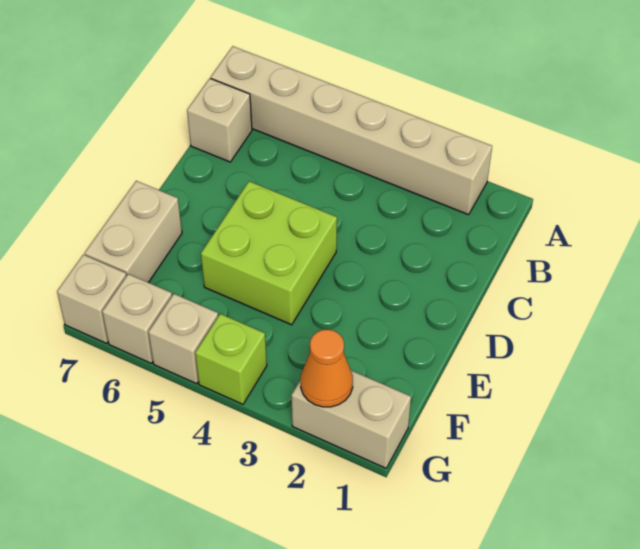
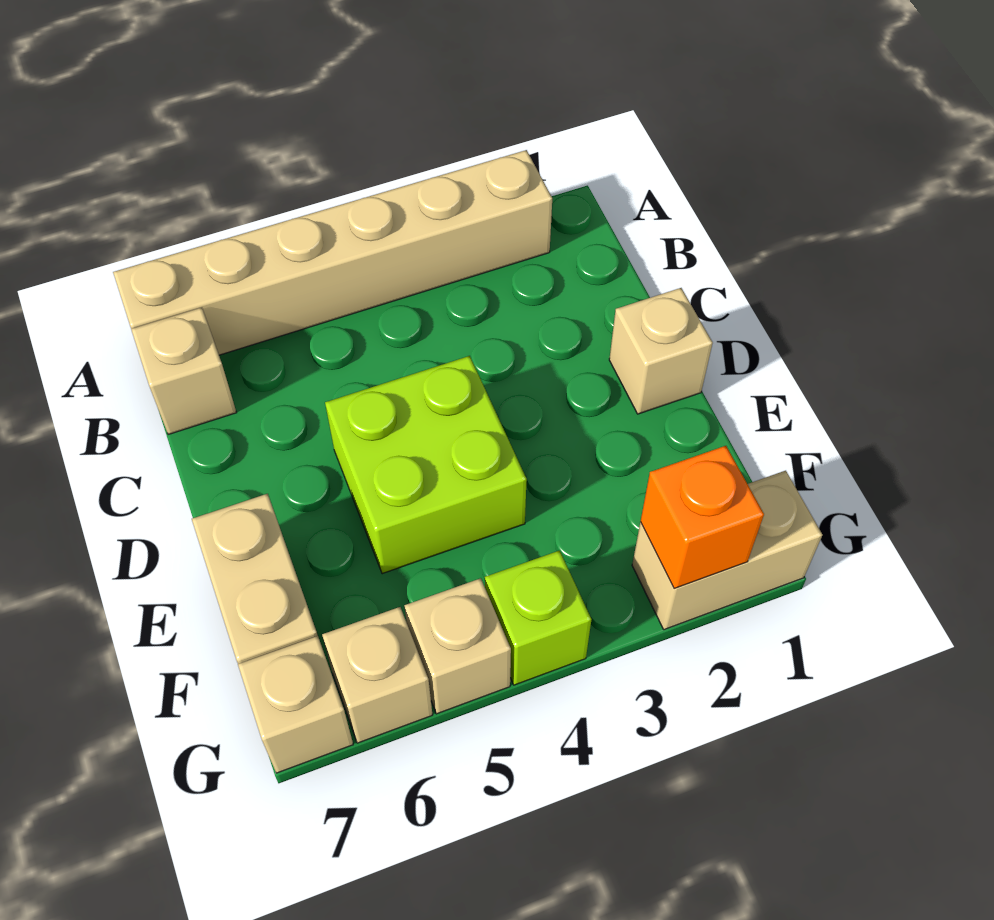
none -> tan brick D1 level 1
orange cone G2 level 2 -> orange brick G2 level 2

